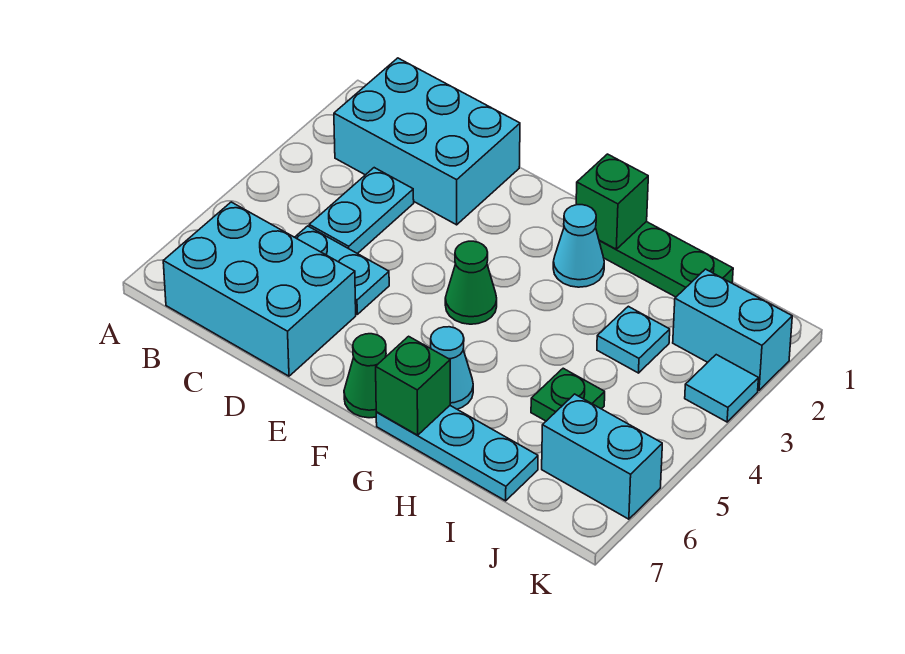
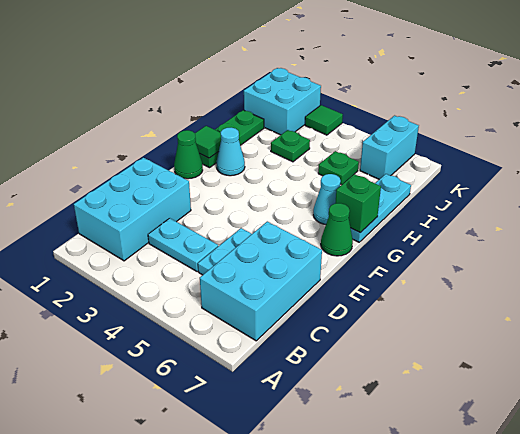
green cone F4 level 1 -> green cone F1 level 1
green brick G1 level 2 -> green tile G1 level 2
cyan plate I3 level 1 -> green plate I3 level 1
cyan brick J2:K2 level 1 -> cyan brick J1:K2 level 1
cyan tile K3 level 1 -> green tile K3 level 1

